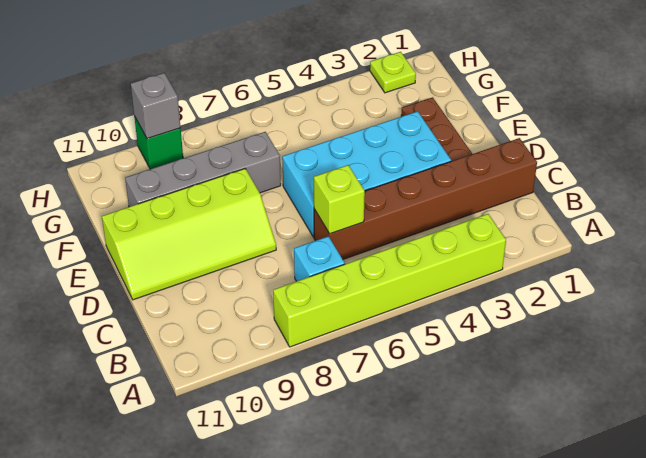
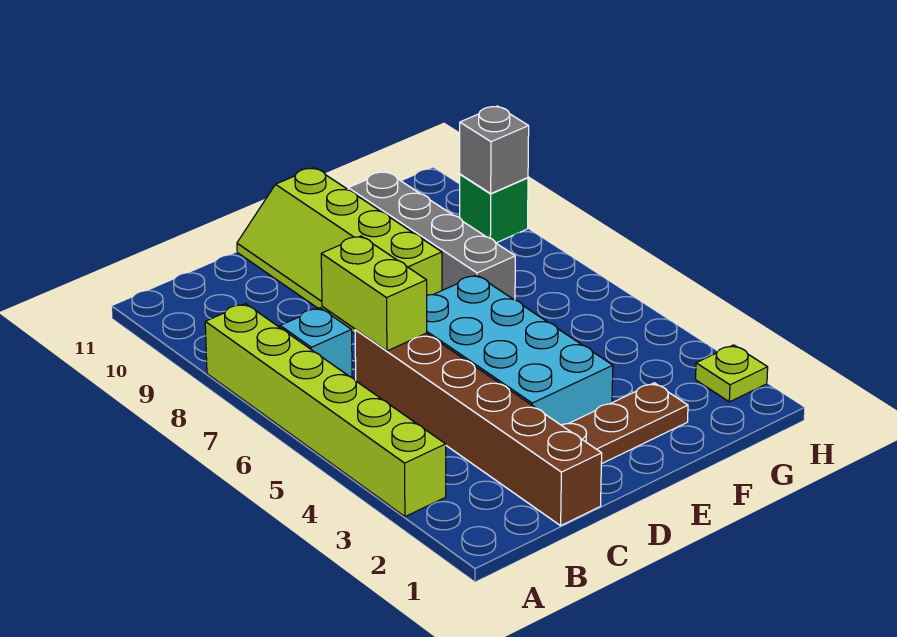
lime brick C6 level 2 -> lime brick C6:C7 level 2

